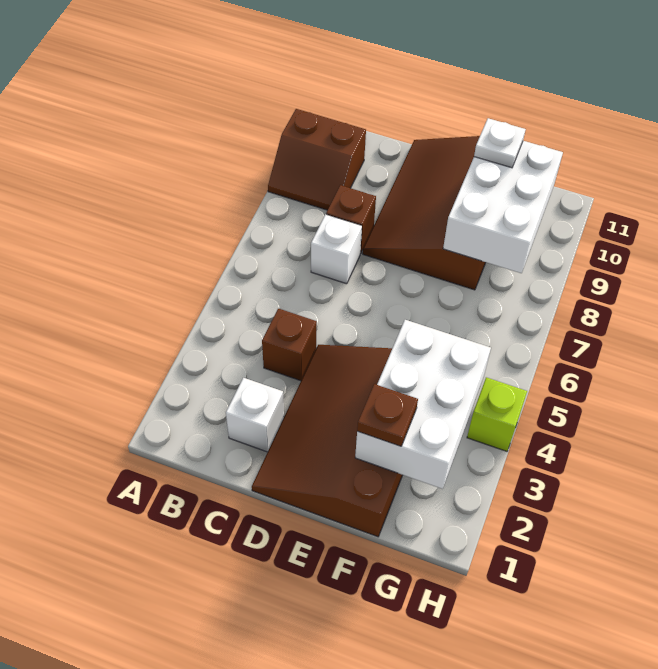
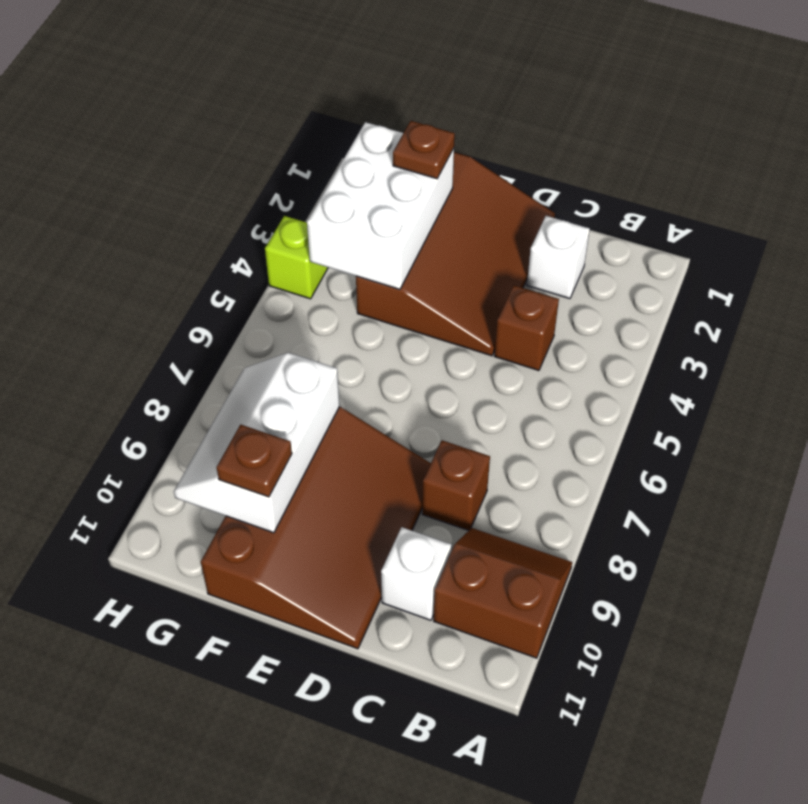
white brick C7 level 1 -> white brick C10 level 1
white brick F8:G10 level 2 -> white slope F8:G10 level 2 top F
white plate F10 level 3 -> brown plate F10 level 3

